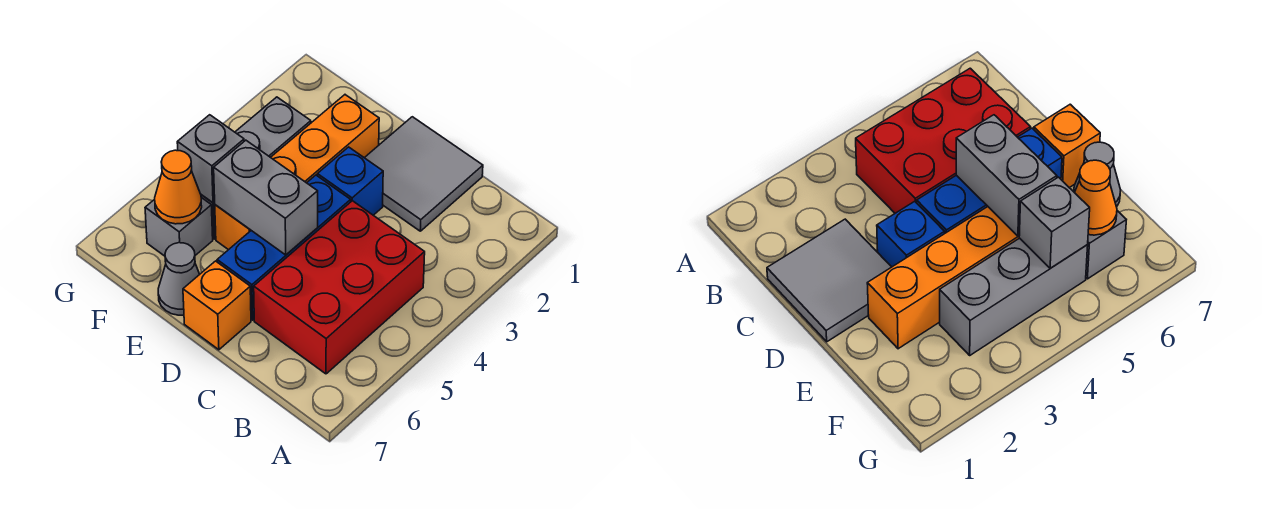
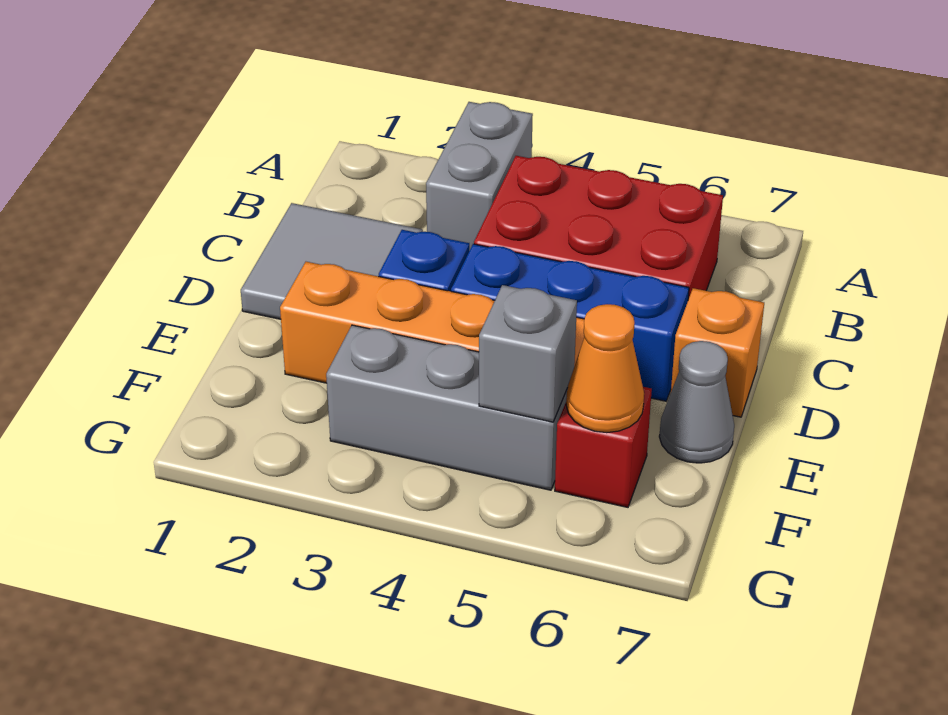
grey brick D5:E5 level 2 -> grey brick A3:B3 level 1
grey brick F6 level 1 -> red brick F6 level 1

